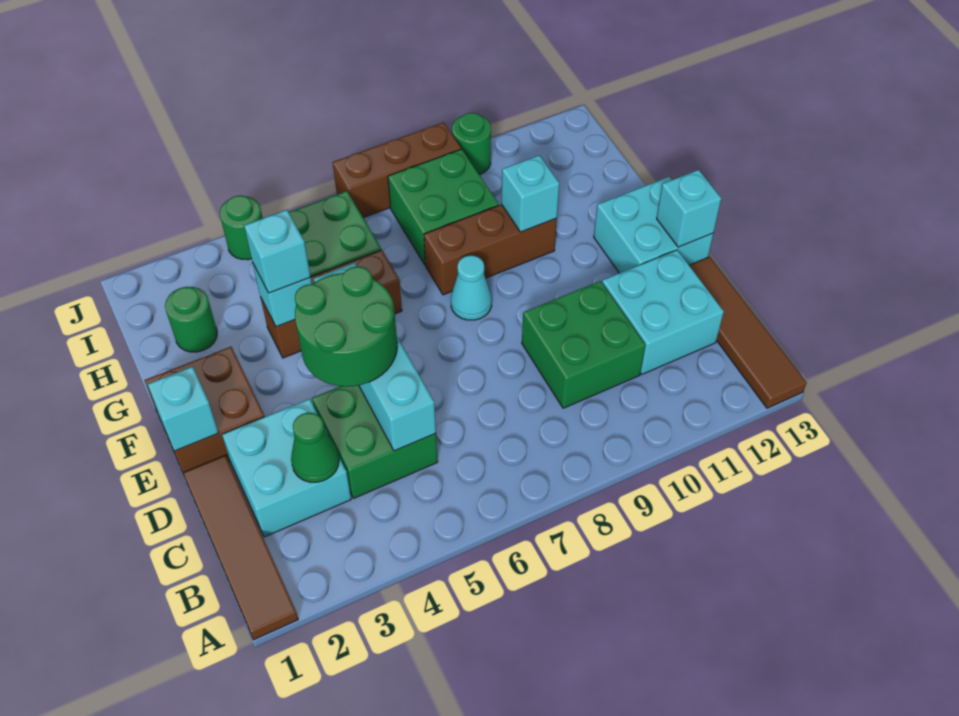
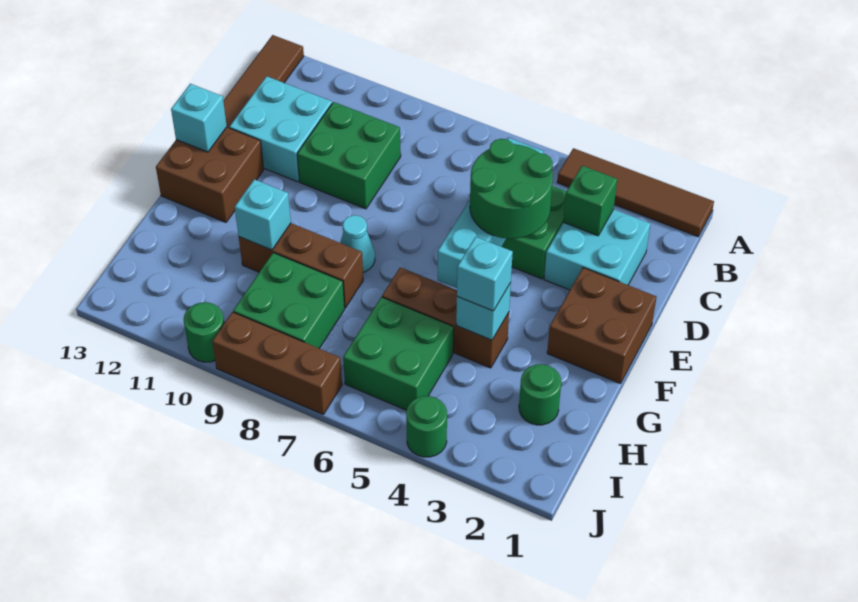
brown tile A1:D1 level 1 -> brown tile A1:A4 level 1
green cone C3 level 2 -> green brick C3 level 2
cyan brick E1 level 2 -> none
cyan brick E12:F13 level 1 -> brown brick E12:F13 level 1

